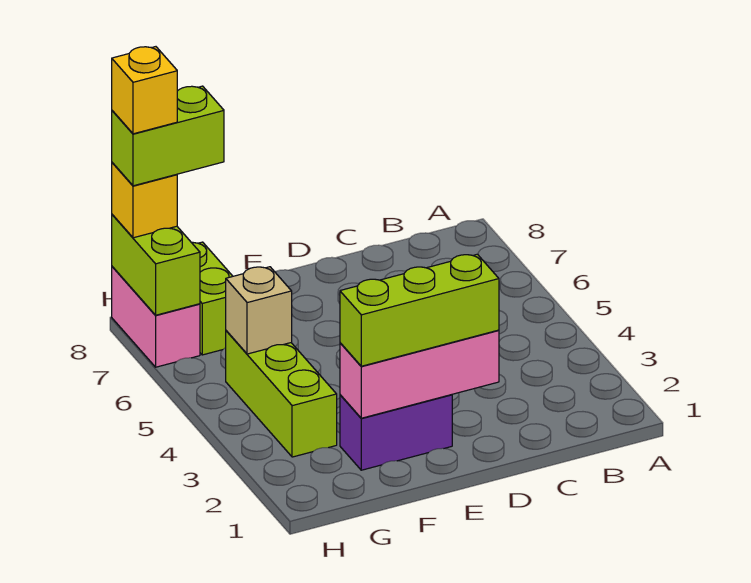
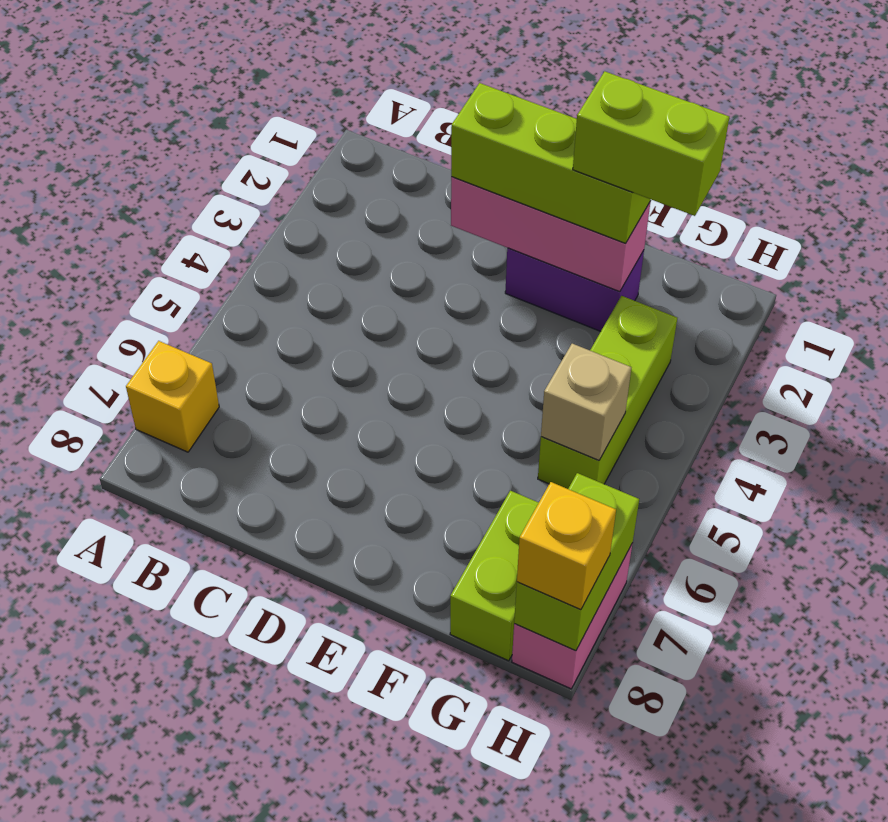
lime brick G8:H8 level 4 -> lime brick F2:G2 level 4
yellow brick H8 level 5 -> yellow brick A7 level 1

